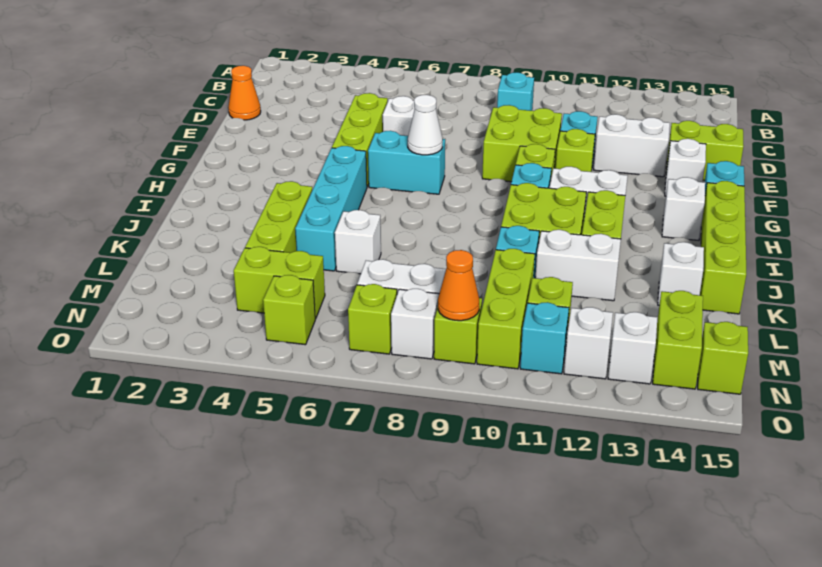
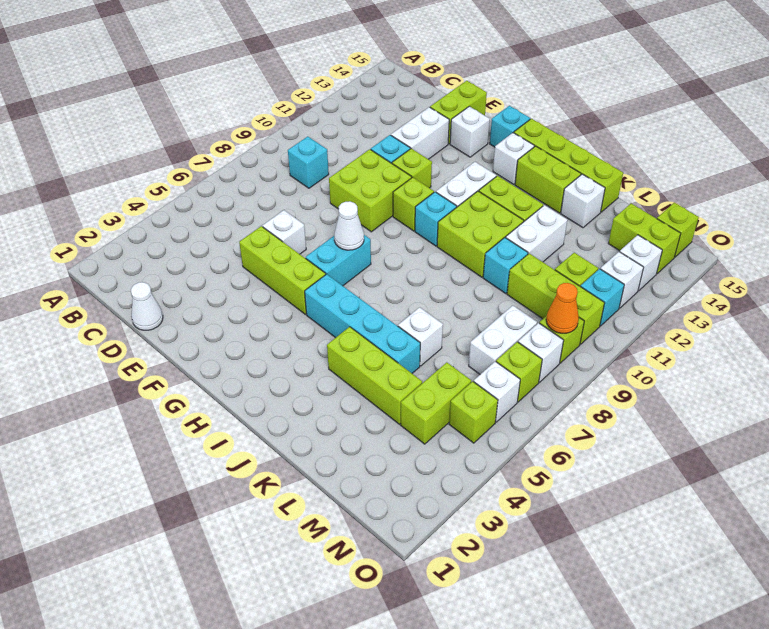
orange cone D1 level 1 -> white cone D1 level 1
none -> lime brick I14:J14 level 1
none -> white brick N6 level 1

